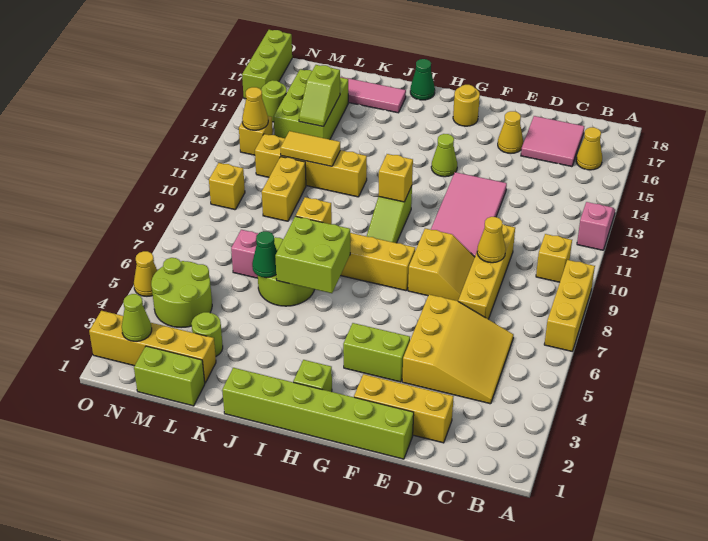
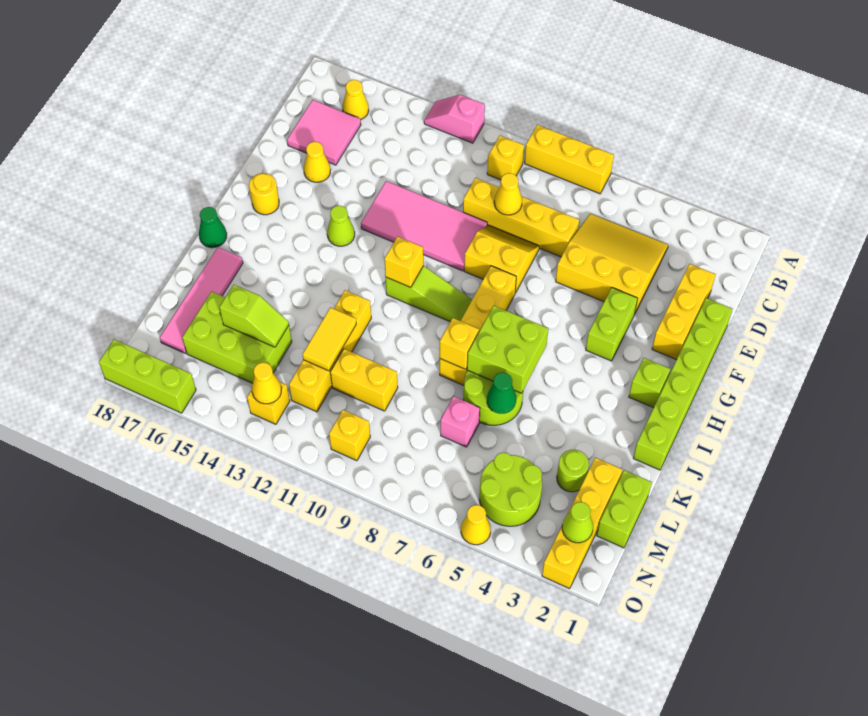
lime round brick N15 level 1 -> none

